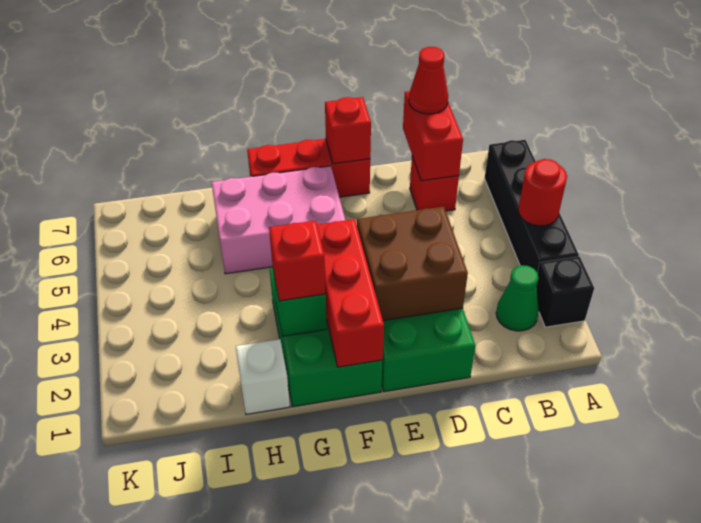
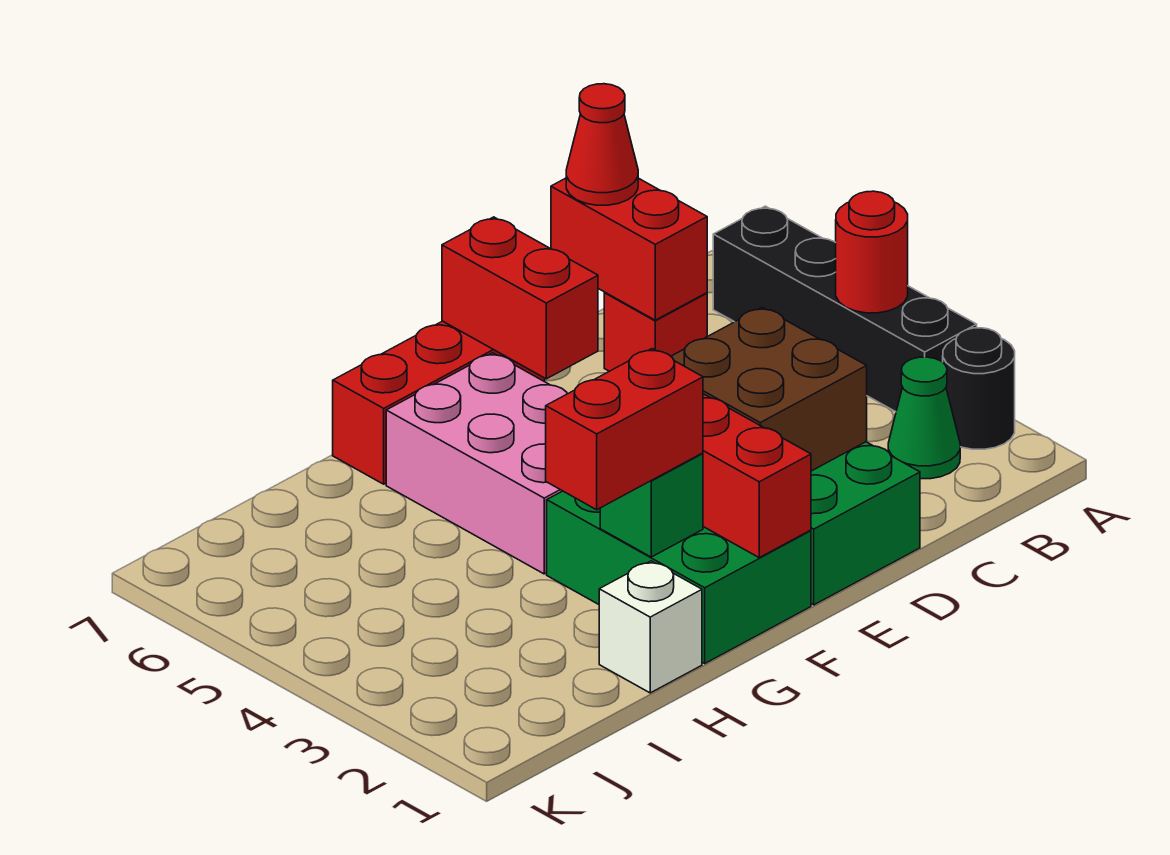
black brick A2 level 1 -> black round brick A2 level 1
red brick E7 level 2 -> red brick E6:E7 level 2
pink brick F5:H6 level 1 -> pink brick F4:G6 level 1
red brick G2 level 3 -> red brick G2:H2 level 3

